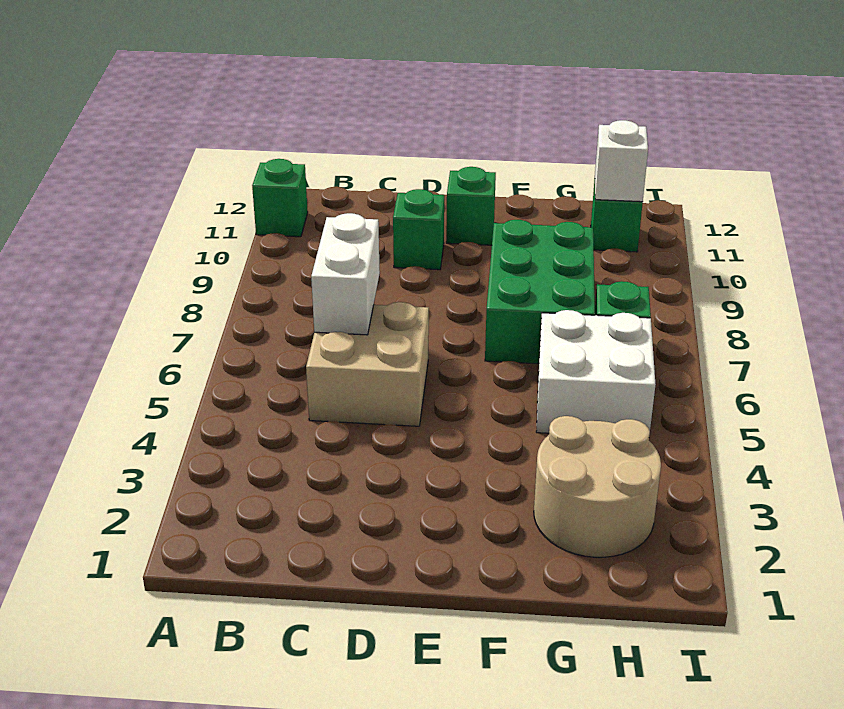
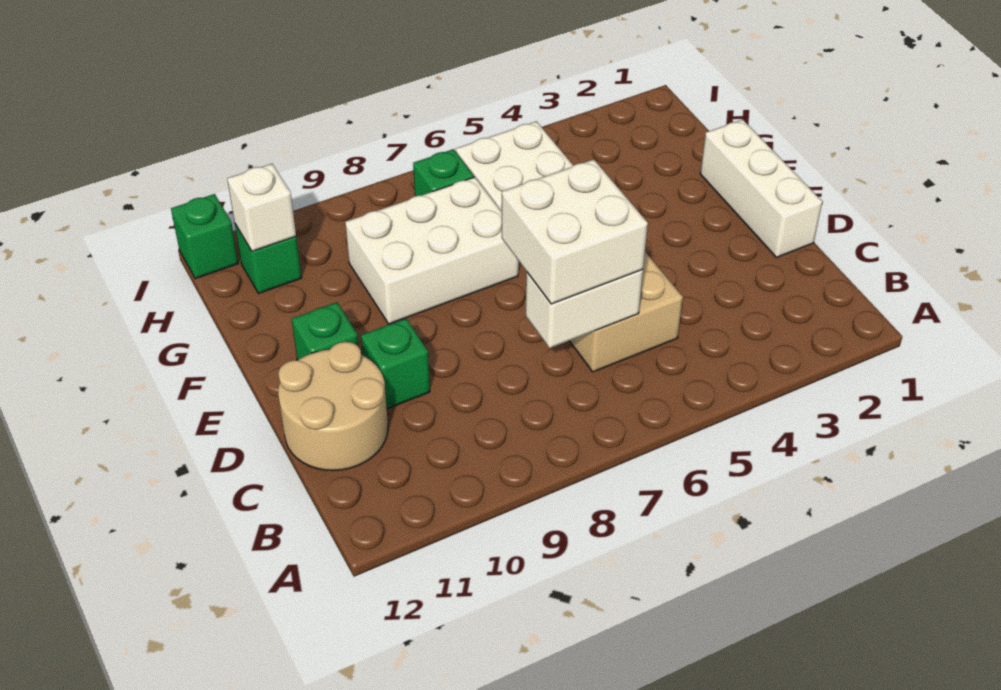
green brick A11 level 1 -> green brick I12 level 1
none -> white brick C6:D7 level 3
none -> white brick D1:F1 level 1
green brick F7:G9 level 1 -> white brick F7:G9 level 1
tan round brick G2:H3 level 1 -> tan round brick C11:D12 level 1

